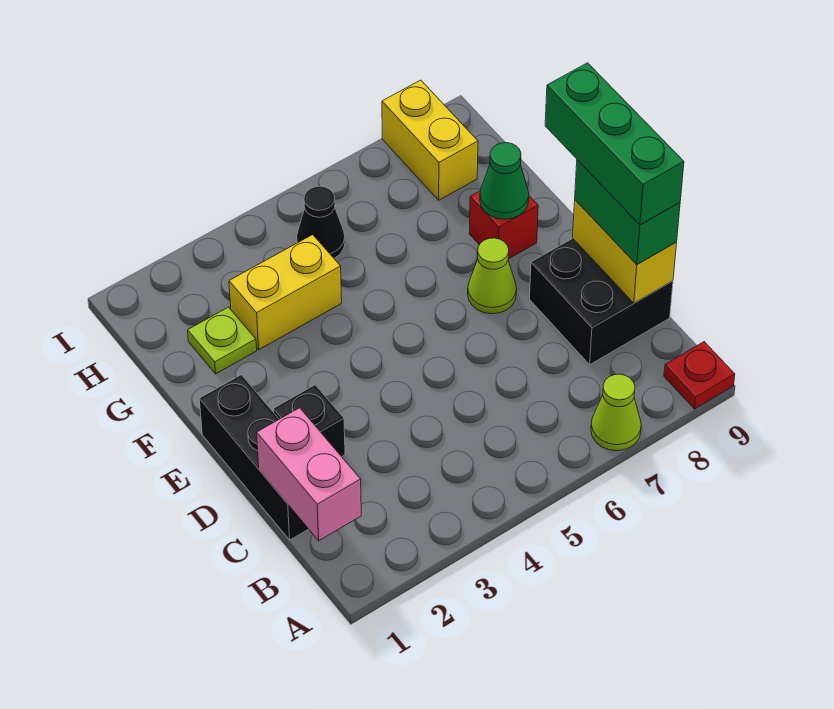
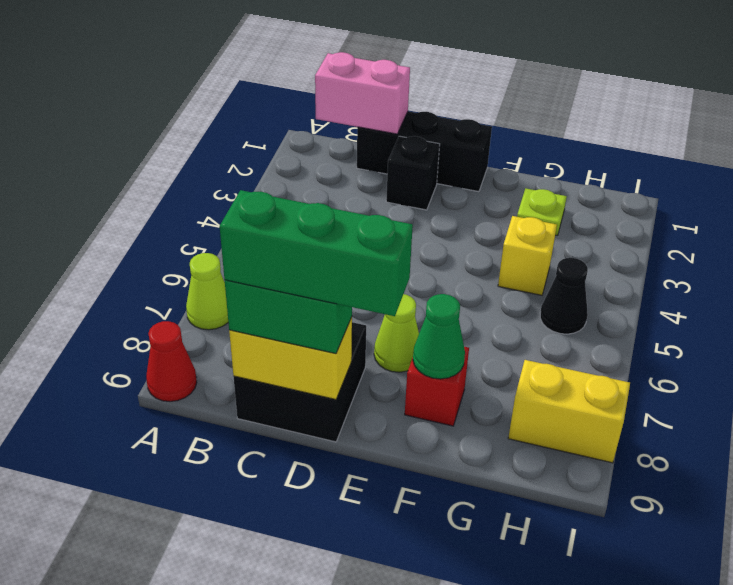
red plate A9 level 1 -> red cone A9 level 1
yellow brick G3:G4 level 1 -> yellow brick G4 level 1

